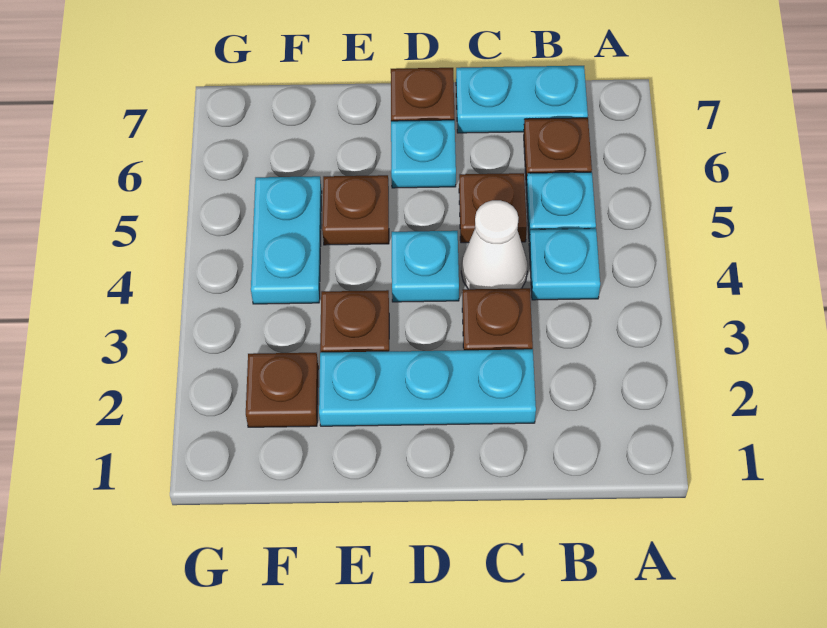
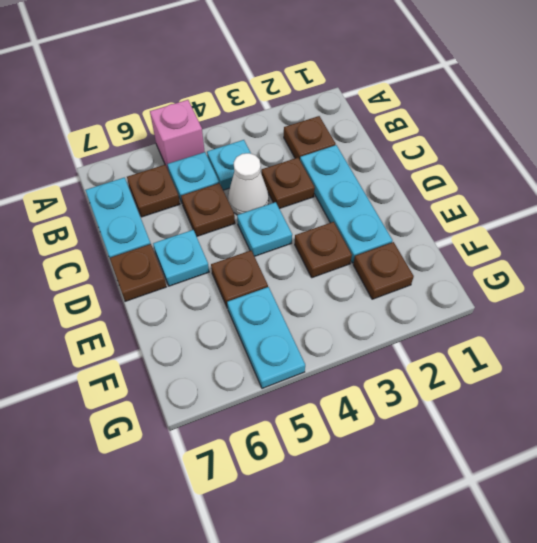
none -> pink brick A5 level 1
none -> brown plate B2 level 1
cyan plate F4:F5 level 1 -> cyan plate F5:G5 level 1

